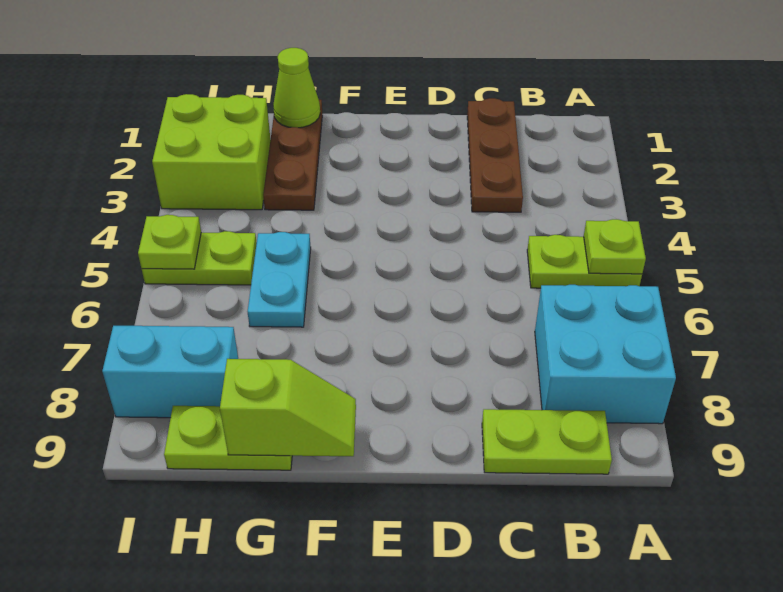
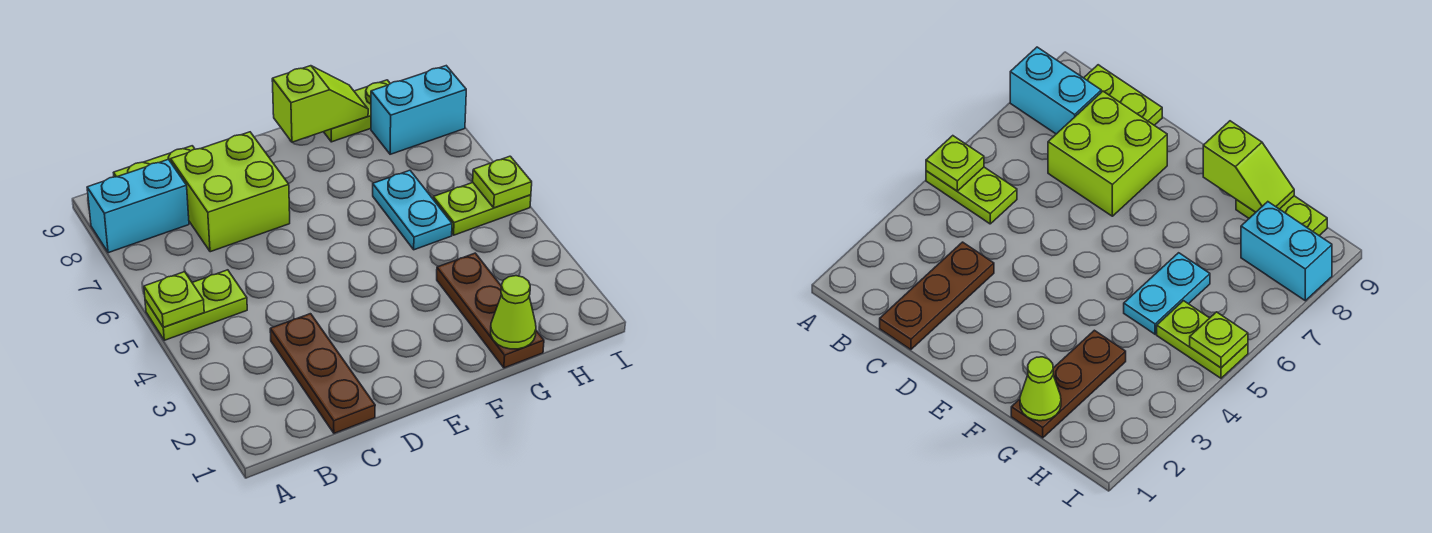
cyan brick A7:B8 level 1 -> cyan brick A8:B8 level 1
lime slope F9:G9 level 2 top G -> lime slope F9:G9 level 2 top F
lime brick H2:I3 level 1 -> lime brick C7:D8 level 1

